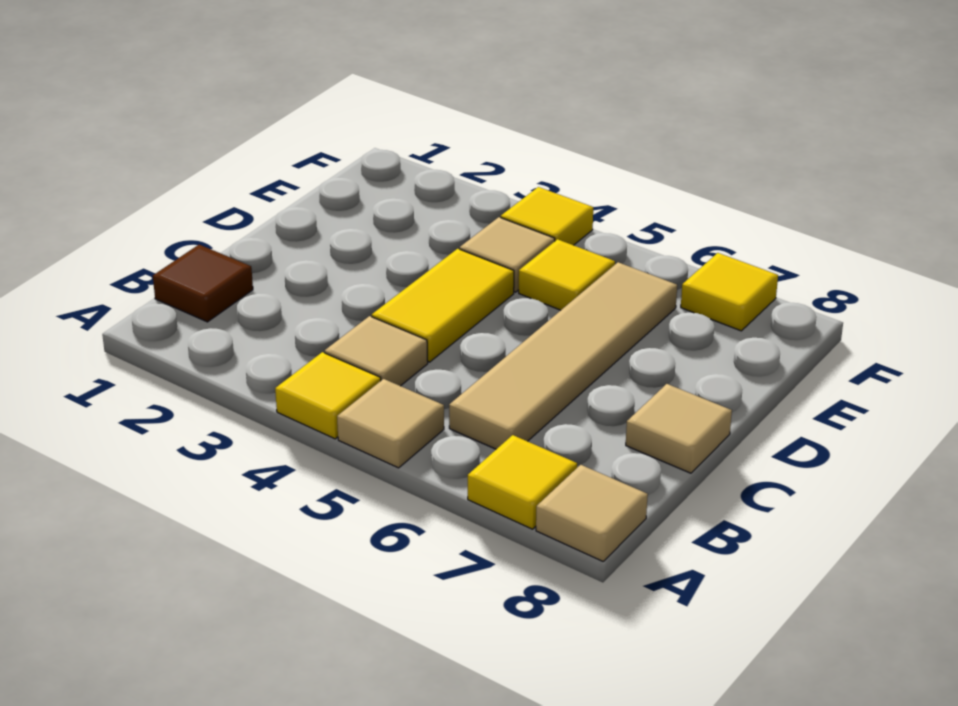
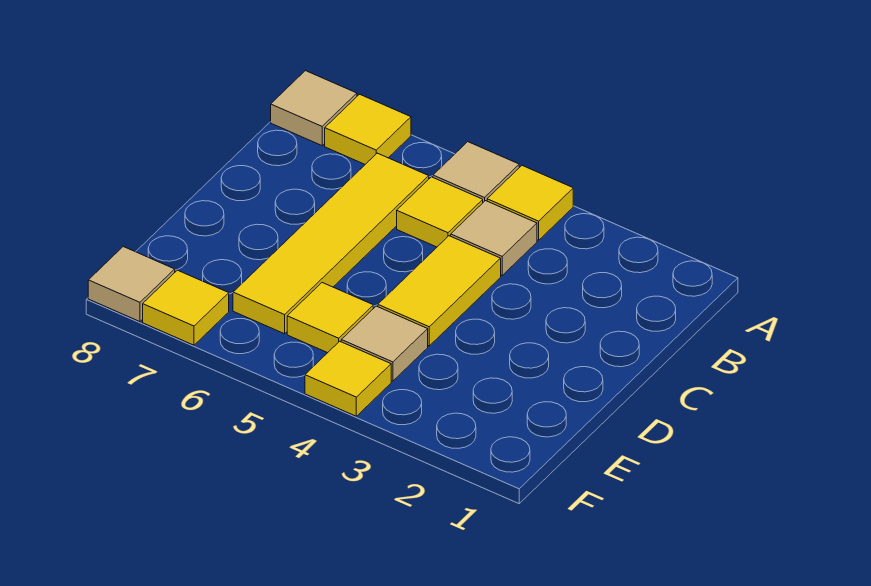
brown tile B1 level 1 -> none
none -> yellow tile B5 level 1
tan tile B6:E6 level 1 -> yellow tile B6:E6 level 1
tan tile C8 level 1 -> tan tile F8 level 1

